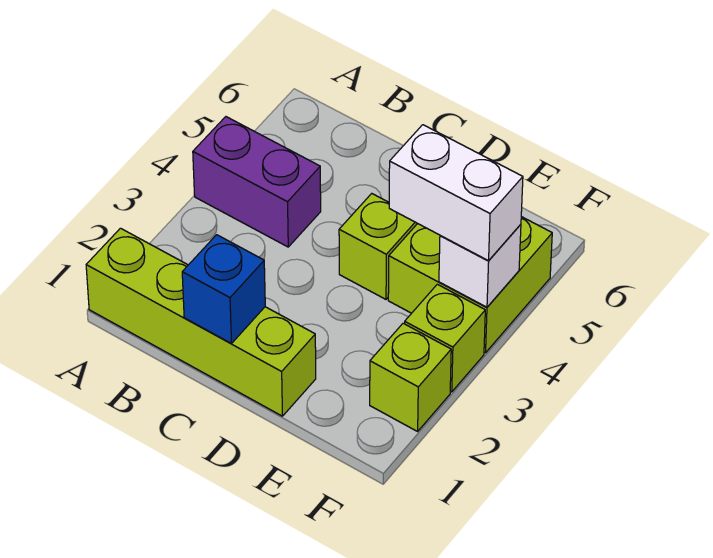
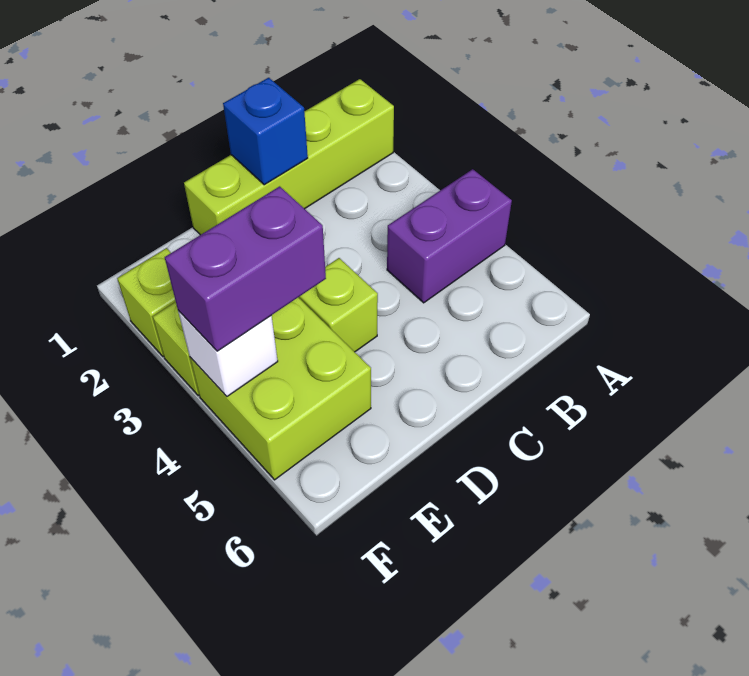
white brick E4:F4 level 3 -> purple brick E4:F4 level 3

